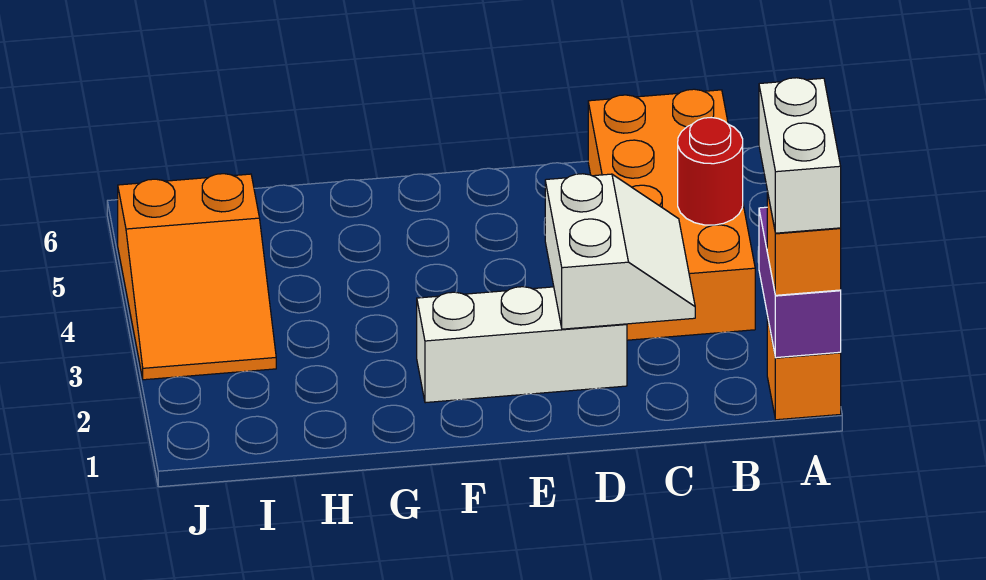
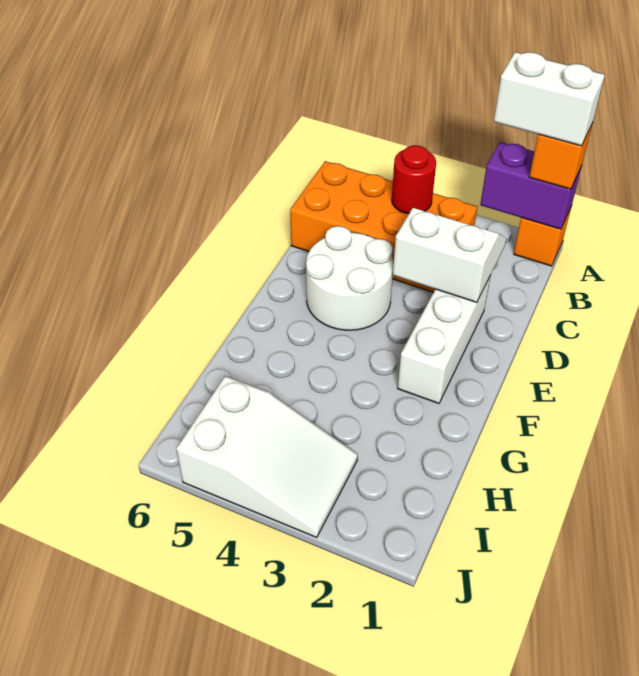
none -> white round brick D4:E5 level 1
orange slope I3:J5 level 1 top 5 -> white slope I3:J5 level 1 top 5

